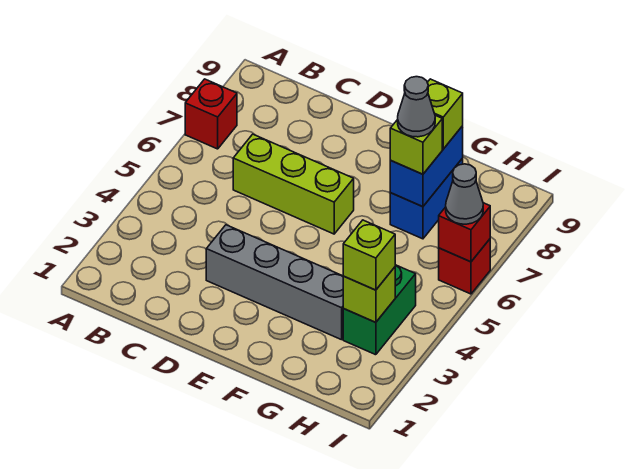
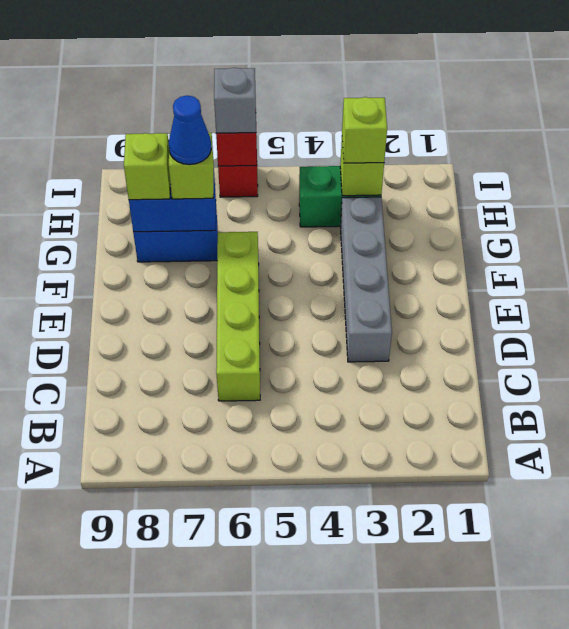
red brick A7 level 1 -> none
lime brick C6:E6 level 1 -> lime brick C6:F6 level 1
grey cone G7 level 4 -> blue cone G7 level 4
grey cone I6 level 3 -> grey brick I6 level 3

